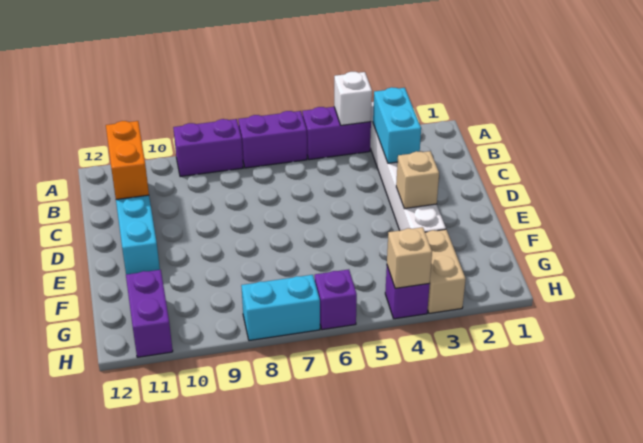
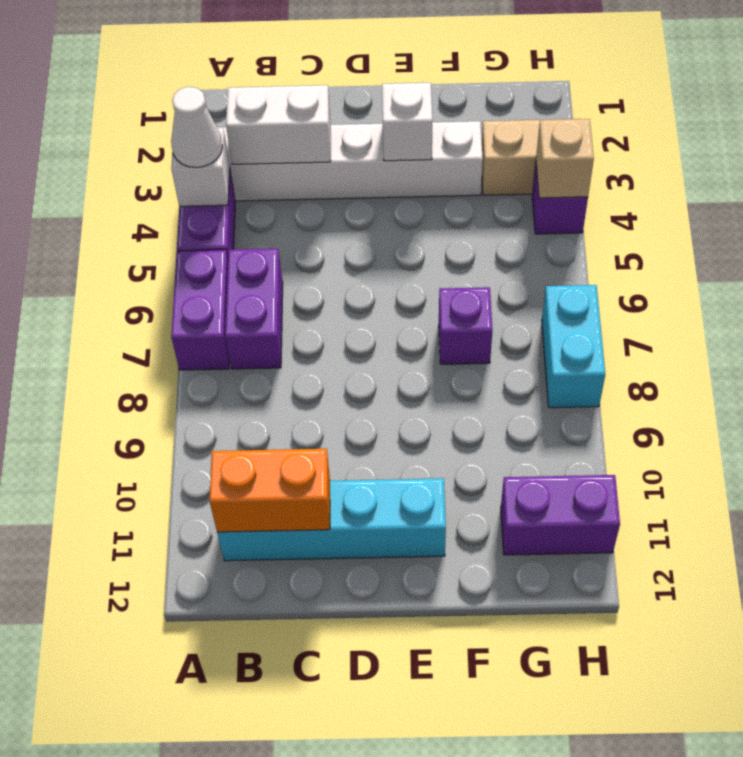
none -> white cone A4 level 3
purple brick A8:A9 level 1 -> purple brick B6:B7 level 1
cyan brick B3:C3 level 2 -> white brick B3:C3 level 2
tan brick E3 level 2 -> white brick E3 level 2
purple brick H6 level 1 -> purple brick F7 level 1

